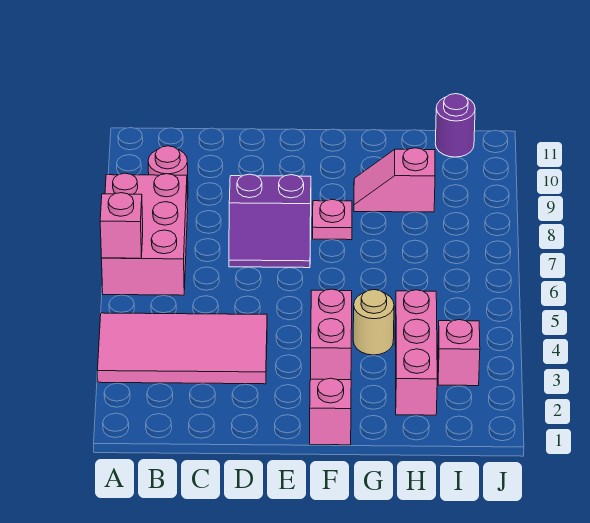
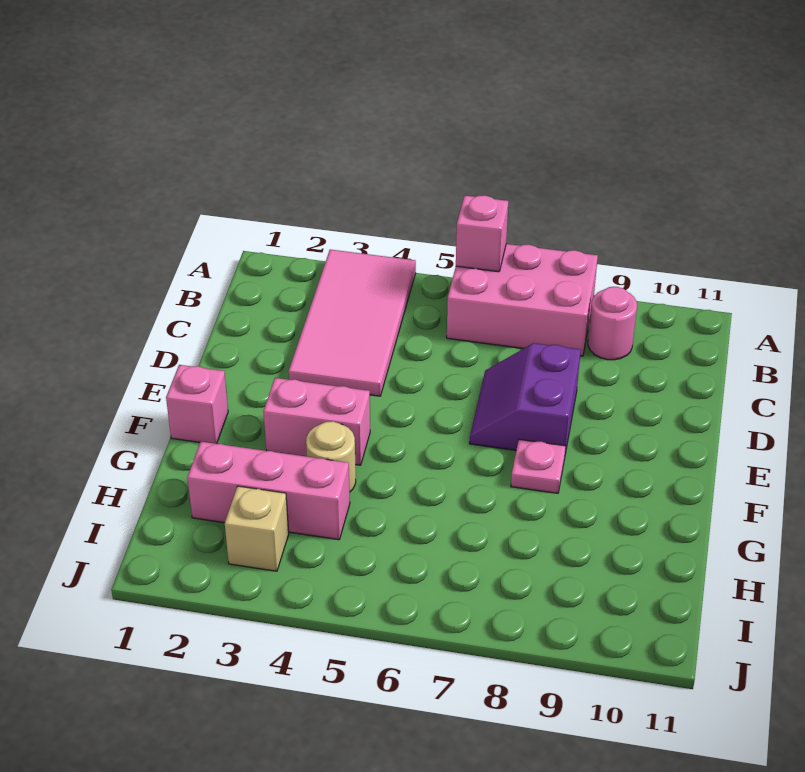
pink slope G9:H9 level 1 top H -> none
pink brick I3 level 1 -> tan brick I3 level 1
purple round brick I11 level 1 -> none

